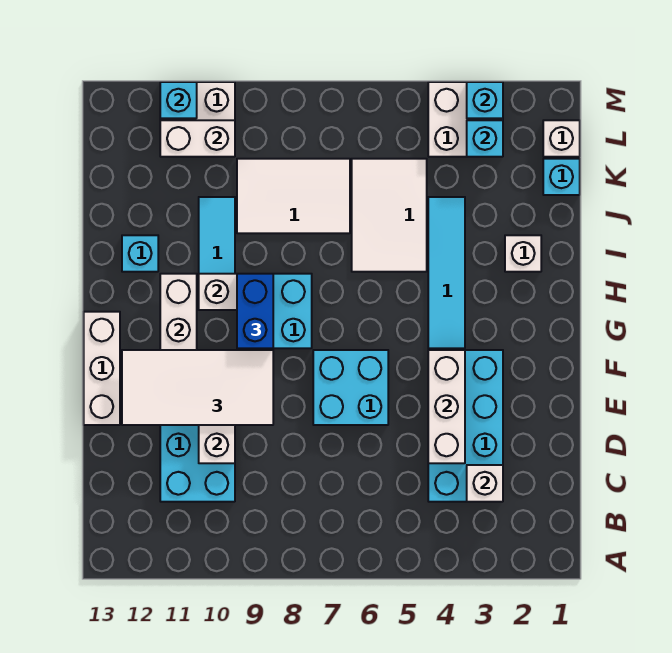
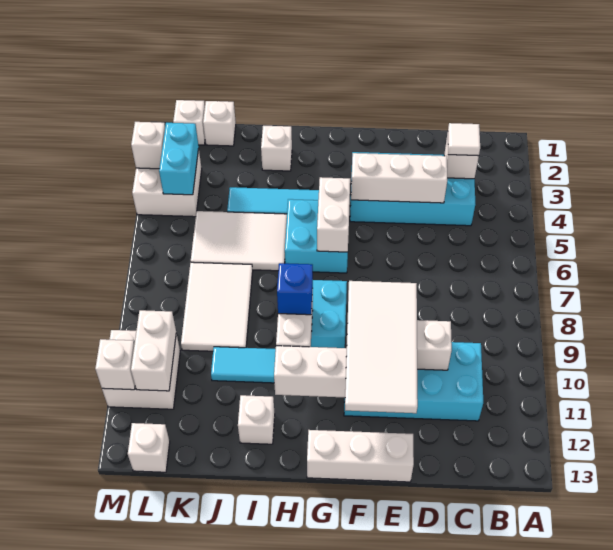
none -> white tile C3 level 3
cyan brick E6:F7 level 1 -> cyan brick G5:H6 level 1
none -> white brick G5:G6 level 2
blue brick G9:H9 level 3 -> blue brick H9 level 3
cyan brick I12 level 1 -> white brick I12 level 1
cyan brick K1 level 1 -> white brick K1 level 1
cyan brick L3 level 2 -> cyan brick L3:L4 level 2
none -> white brick L13 level 1
cyan brick M3 level 2 -> white brick M3 level 2
cyan brick M11 level 2 -> white brick M11 level 2

